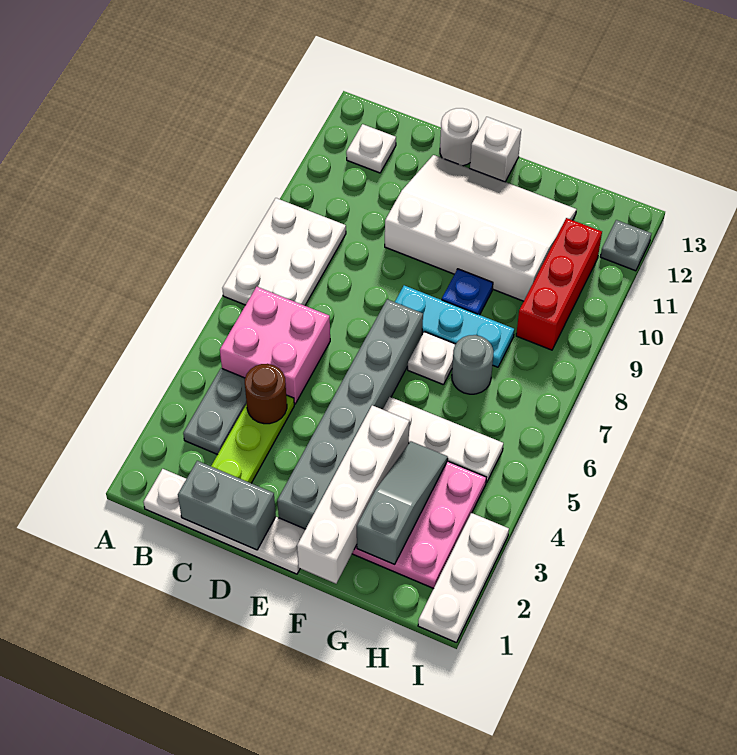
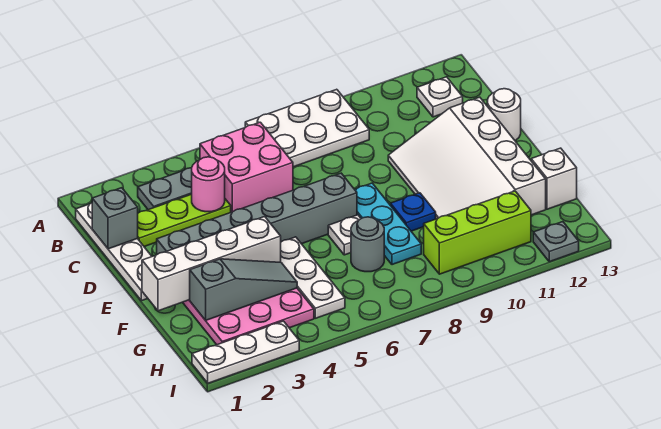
grey brick C1:D1 level 2 -> grey brick C1 level 2
brown round brick C4 level 2 -> pink round brick C4 level 2
white slope D10:G12 level 1 top 10 -> white slope D10:G12 level 1 top 12
white brick E13 level 1 -> white brick G13 level 1
red brick H9:H11 level 1 -> lime brick H9:H11 level 1

